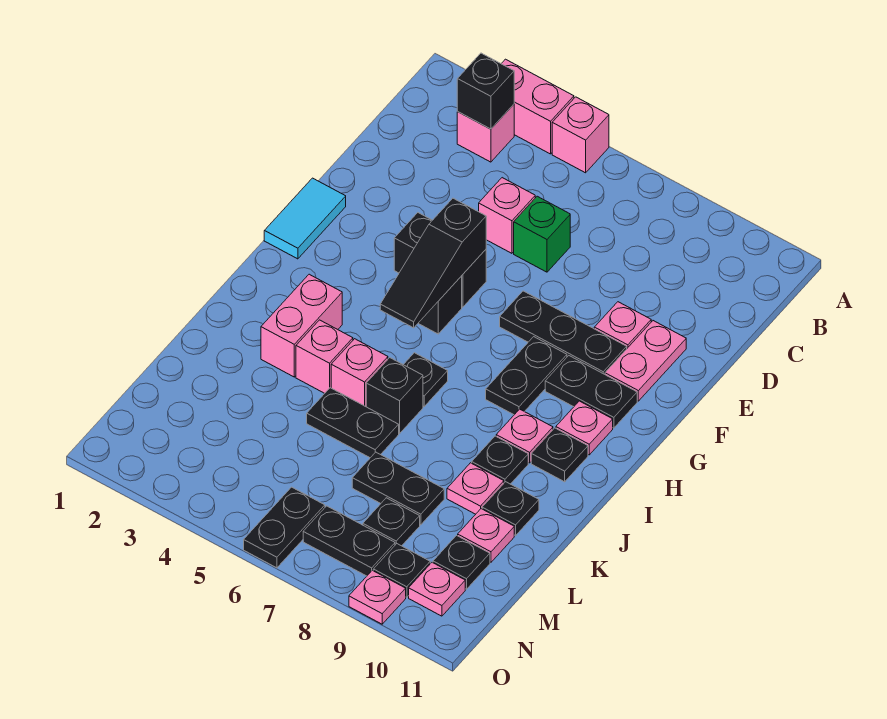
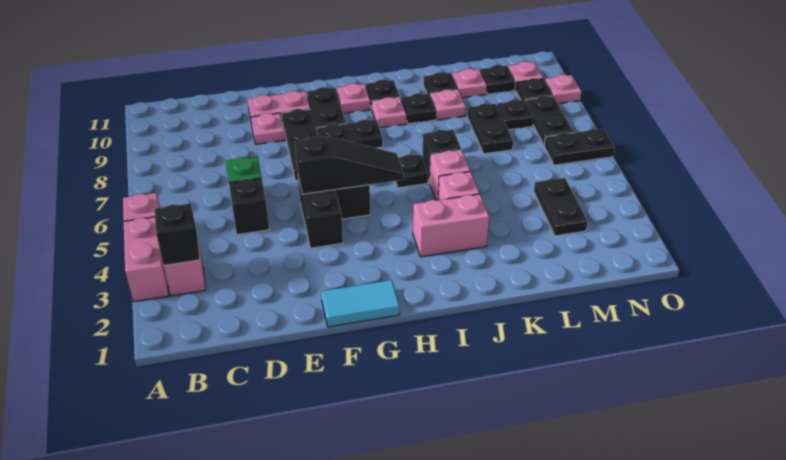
pink brick D5 level 1 -> black brick D5 level 1
black plate K5:K6 level 1 -> black plate M3:M4 level 1

